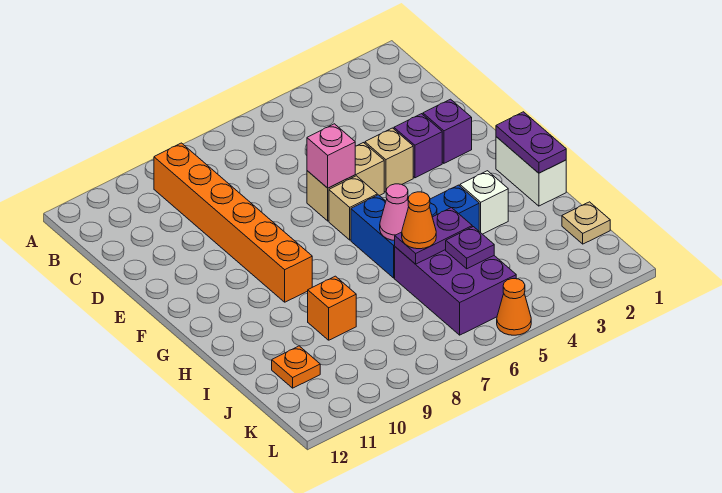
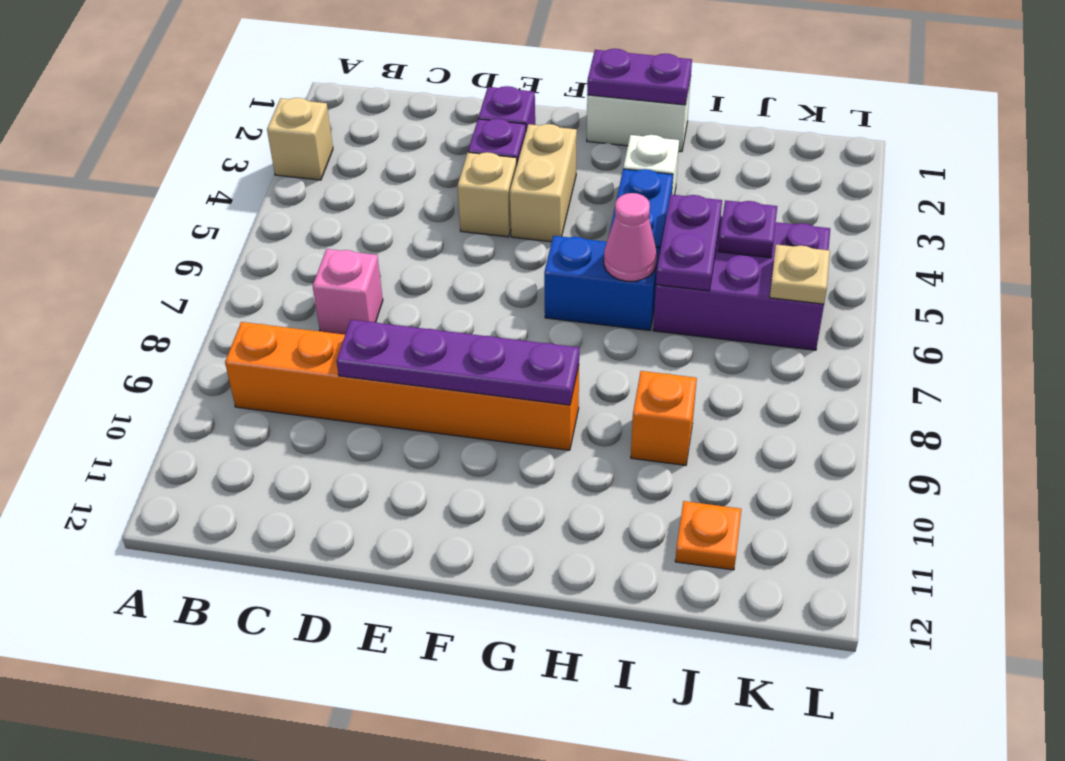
none -> purple plate D9:G9 level 2
tan brick E5:E6 level 1 -> tan brick F3:F4 level 1
pink brick E6 level 2 -> pink brick C7 level 1
tan brick F6 level 1 -> tan brick A3 level 1
orange cone I6 level 3 -> none
tan plate J1 level 1 -> tan plate K6 level 2
orange cone L5 level 1 -> none

